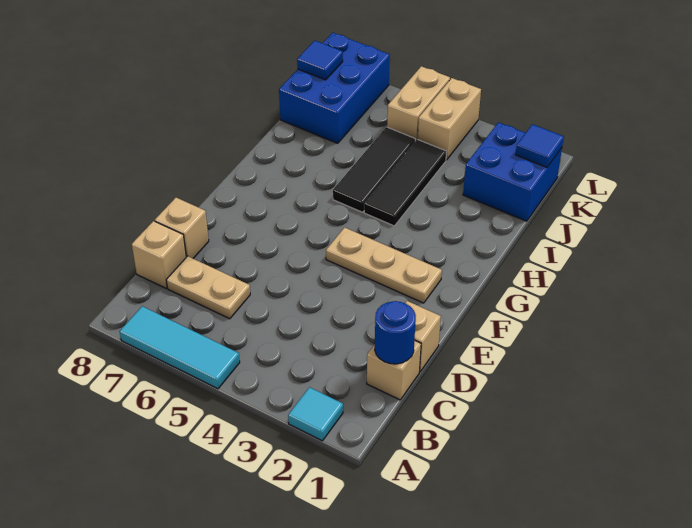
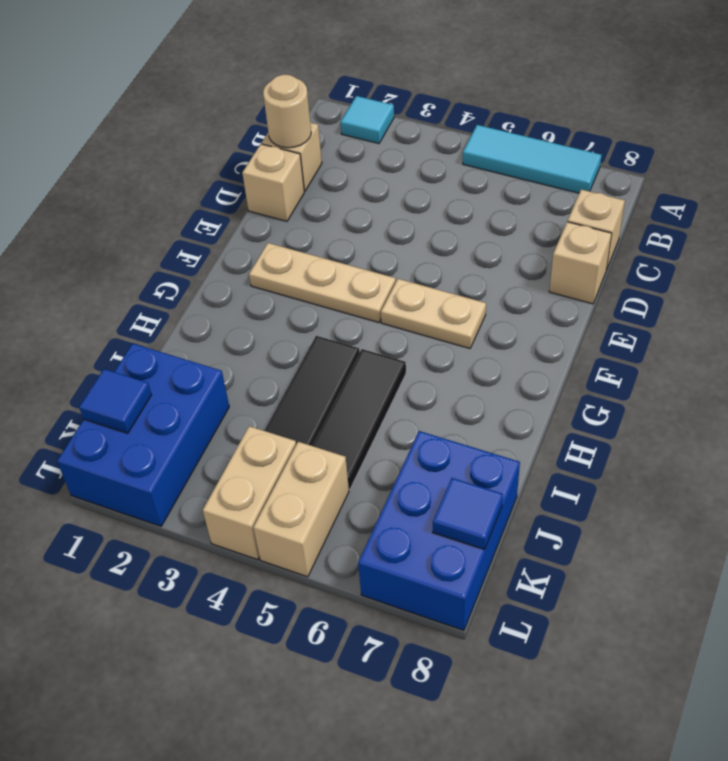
blue round brick C1 level 2 -> tan round brick C1 level 2
tan plate C6:C7 level 1 -> tan plate F5:F6 level 1
blue brick J1:K2 level 1 -> blue brick J1:L2 level 1

